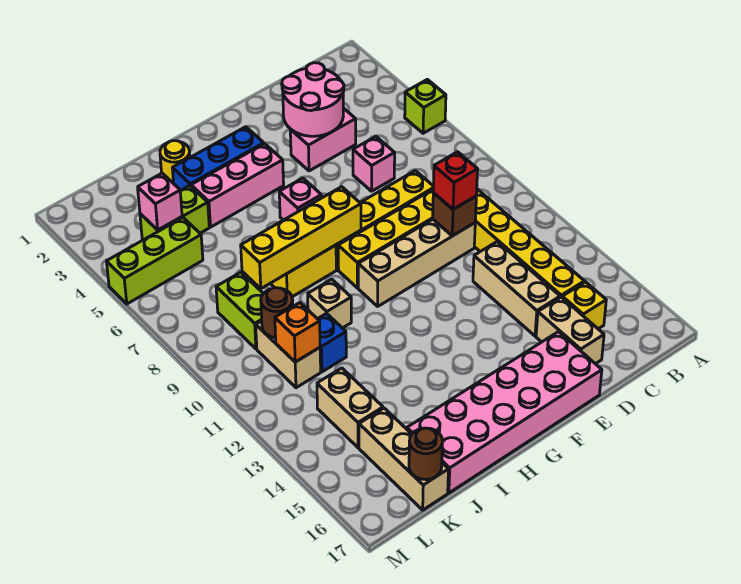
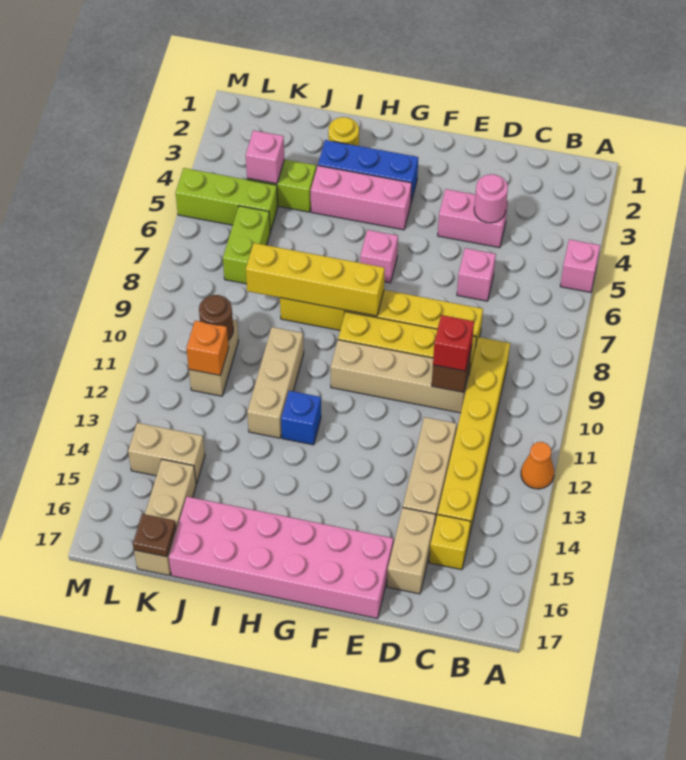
lime brick A5 level 1 -> pink brick A5 level 1
none -> orange cone A12 level 1
pink round brick D3:E4 level 2 -> pink round brick D4 level 2
tan brick I10 level 1 -> tan brick I10:I12 level 1
blue brick J11 level 1 -> blue brick H12 level 1
lime brick K8:K9 level 1 -> lime brick K6:K7 level 1
tan brick K13:K14 level 1 -> tan brick K14:L14 level 1
brown round brick K17 level 2 -> brown plate K17 level 2

